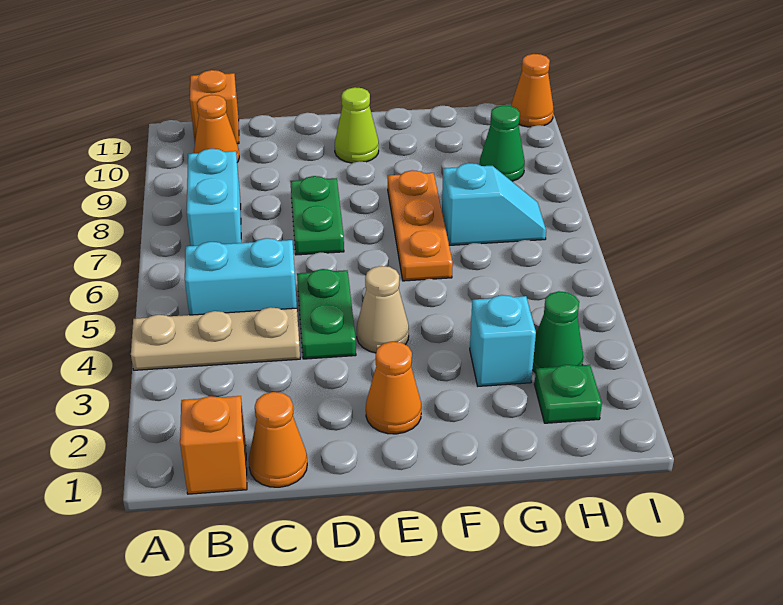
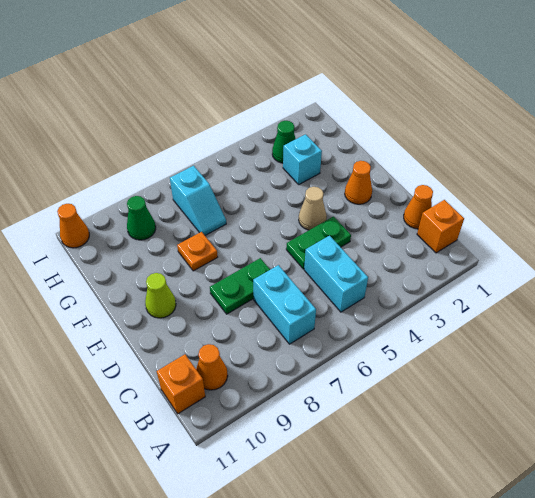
tan plate A4:C4 level 1 -> none
cyan brick B7:B8 level 1 -> cyan brick B7:C7 level 1
orange plate F6:F8 level 1 -> orange plate F8 level 1
cyan slope G7:H7 level 1 top G -> cyan slope G7:H7 level 1 top H
green plate H2 level 1 -> none

